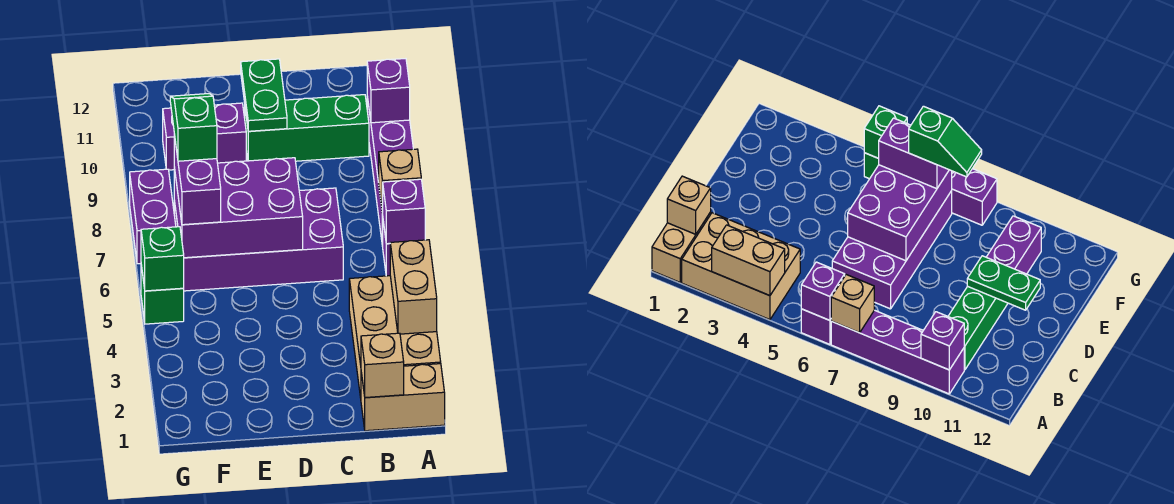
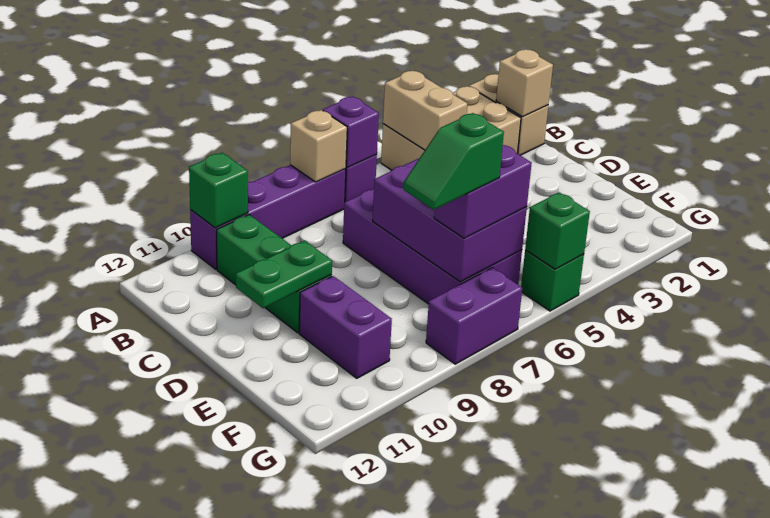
tan brick A3:A4 level 2 -> tan brick A4:B4 level 2
purple brick A10 level 2 -> green brick A10 level 2

